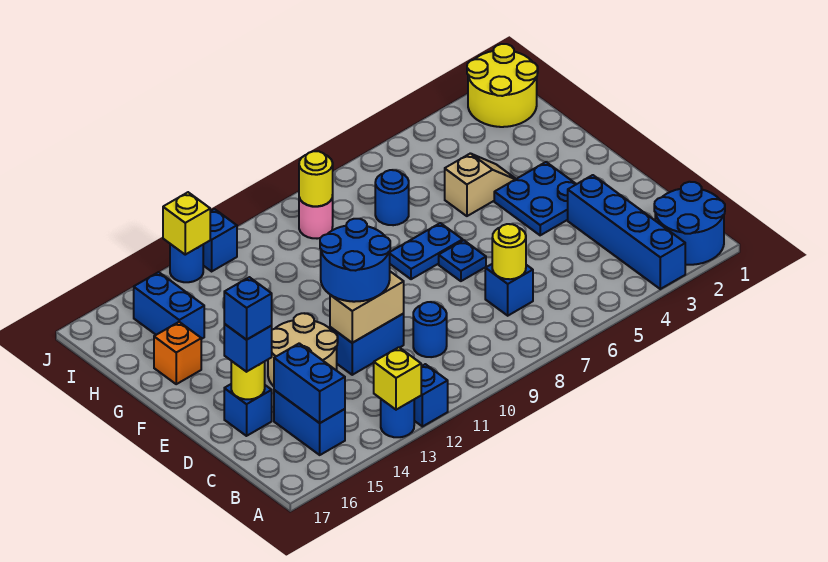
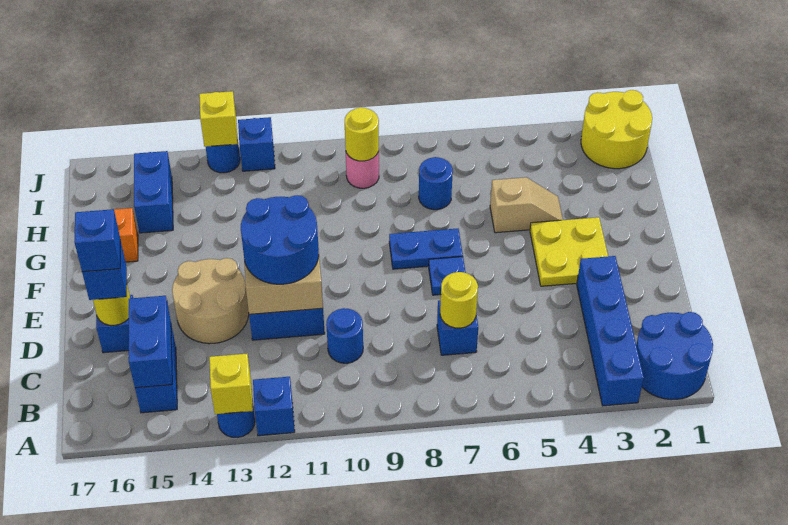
blue plate E3:F4 level 1 -> yellow plate E3:F4 level 1

